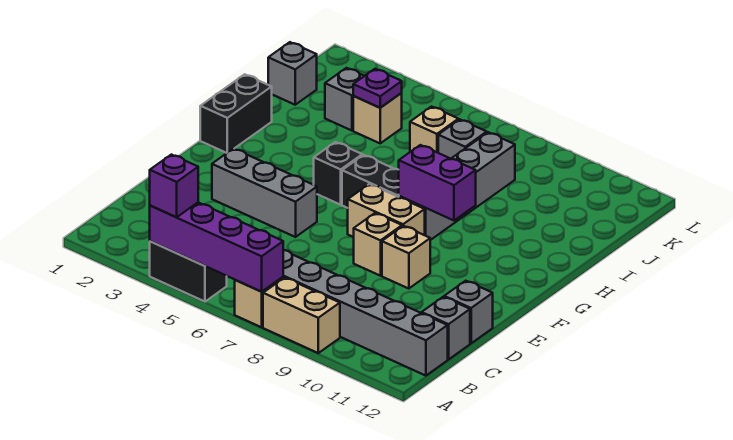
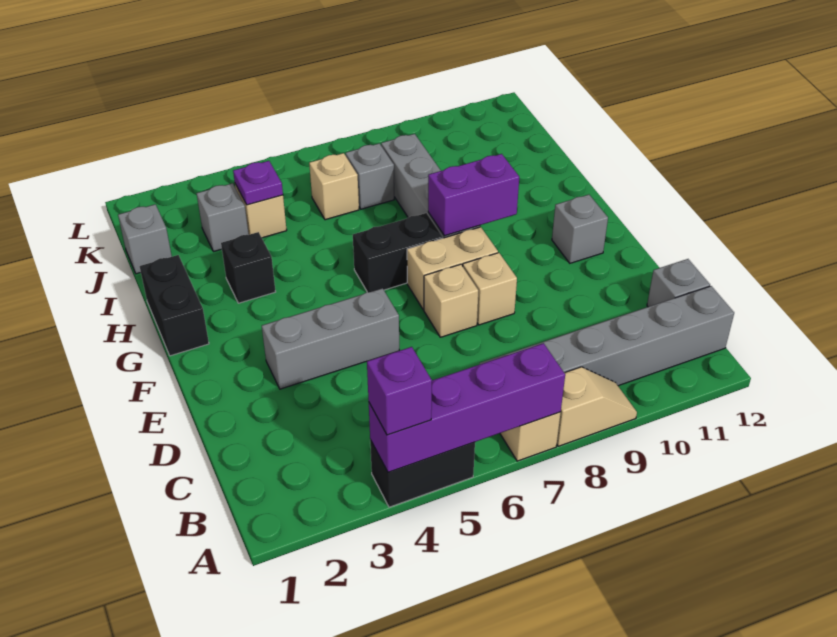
tan brick A8:A9 level 1 -> tan slope A8:A9 level 1 top 8
grey brick D12 level 1 -> grey brick F11 level 1
tan brick E9 level 1 -> tan brick E7 level 1
black brick G5 level 1 -> black brick H3 level 1

